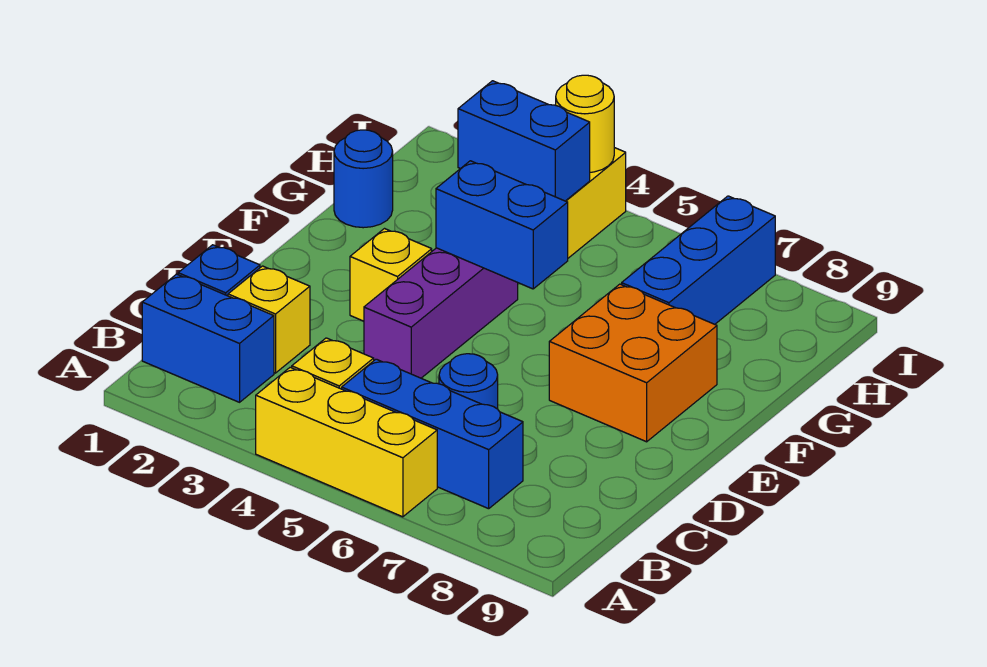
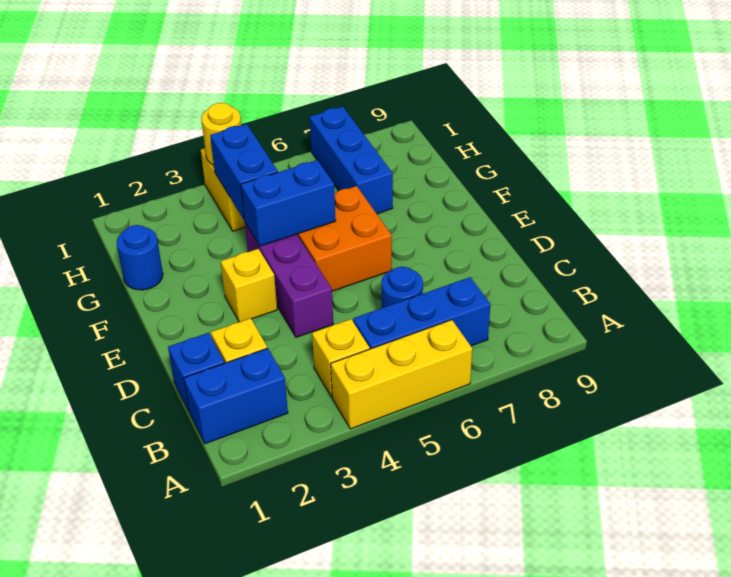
orange brick E7:F8 level 1 -> orange brick E5:F6 level 1
blue brick H3:H4 level 2 -> blue brick G4:H4 level 2

